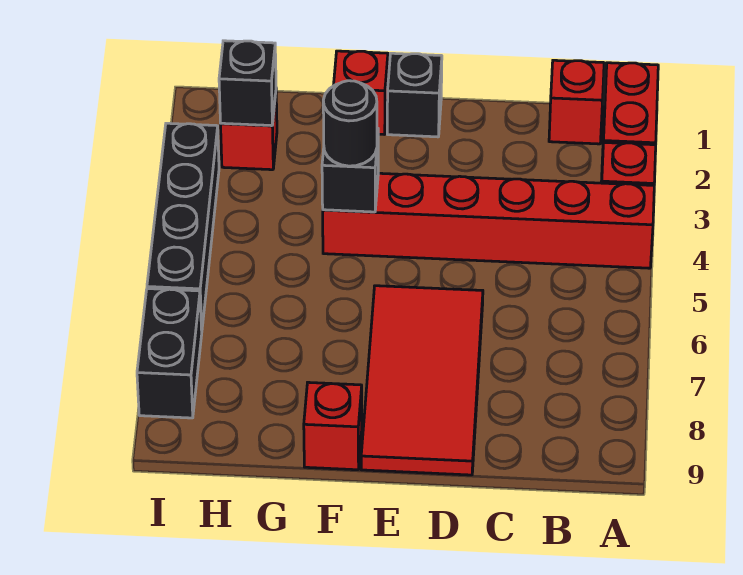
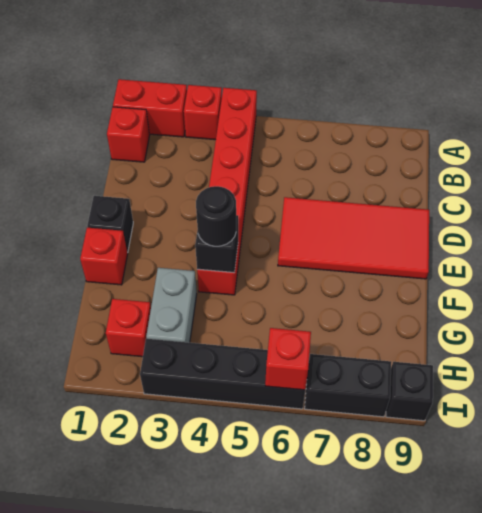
red brick F9 level 1 -> red brick I6 level 2
none -> grey brick G3:H3 level 1
black brick H2 level 2 -> black brick I9 level 1

